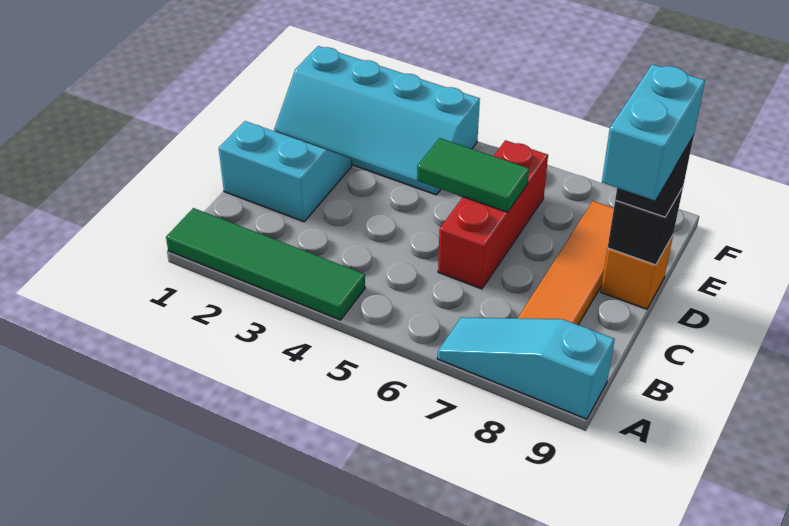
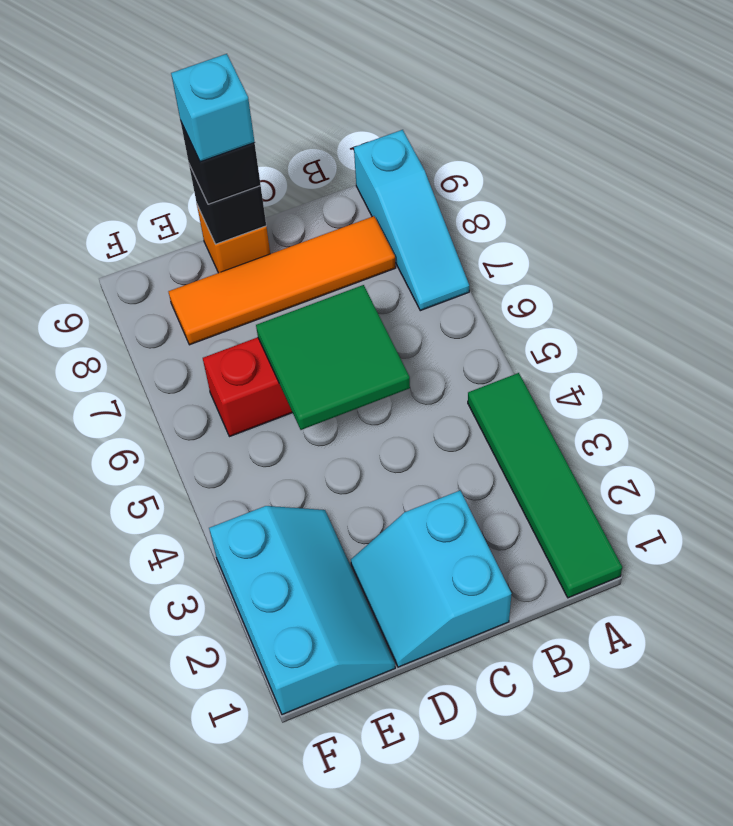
cyan brick C9:D9 level 4 -> cyan brick D9 level 4
green tile D5:D6 level 2 -> green tile C5:D6 level 2
cyan slope E1:F4 level 1 top F -> cyan slope E1:F3 level 1 top F

